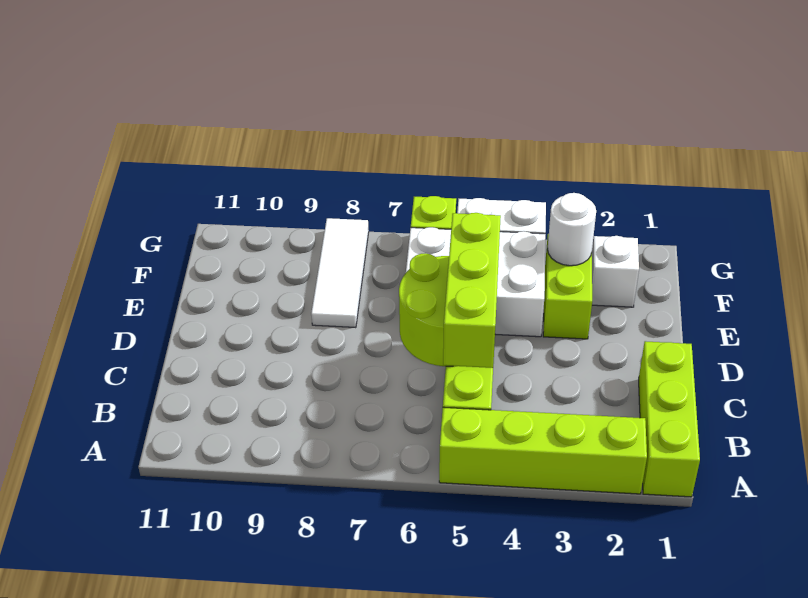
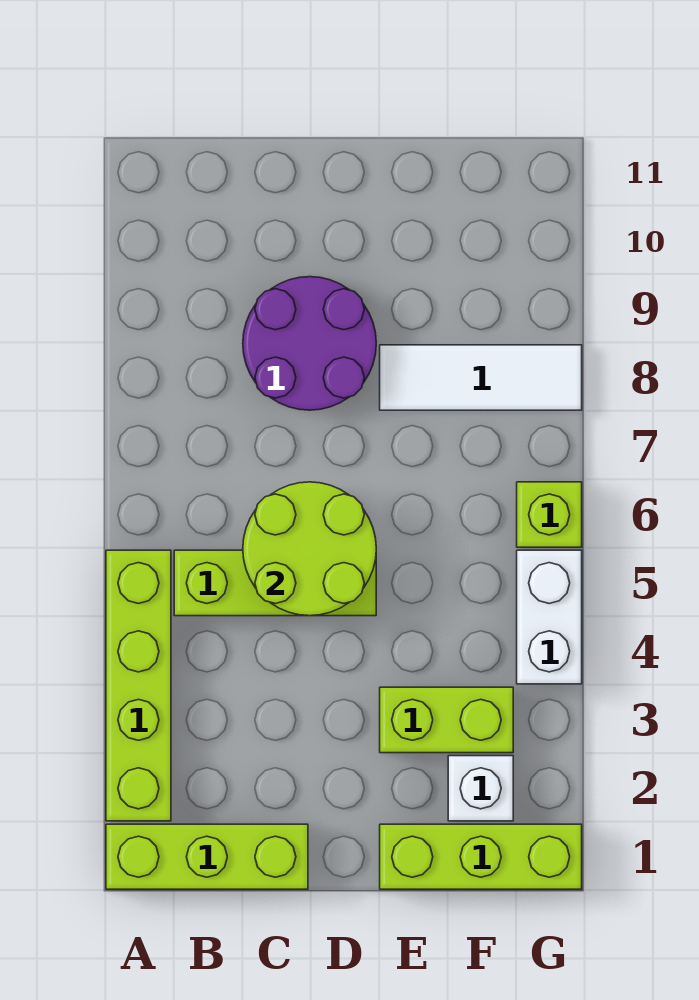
lime brick B5:D5 level 3 -> lime brick E1:G1 level 1
none -> purple round brick C8:D9 level 1
white brick E4:F6 level 1 -> none
white round brick F3 level 2 -> none

